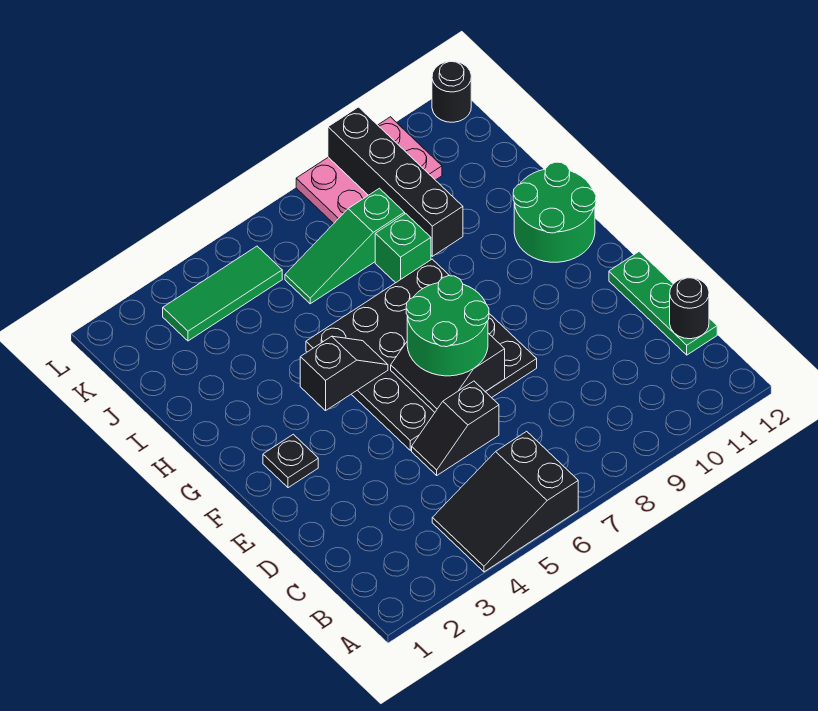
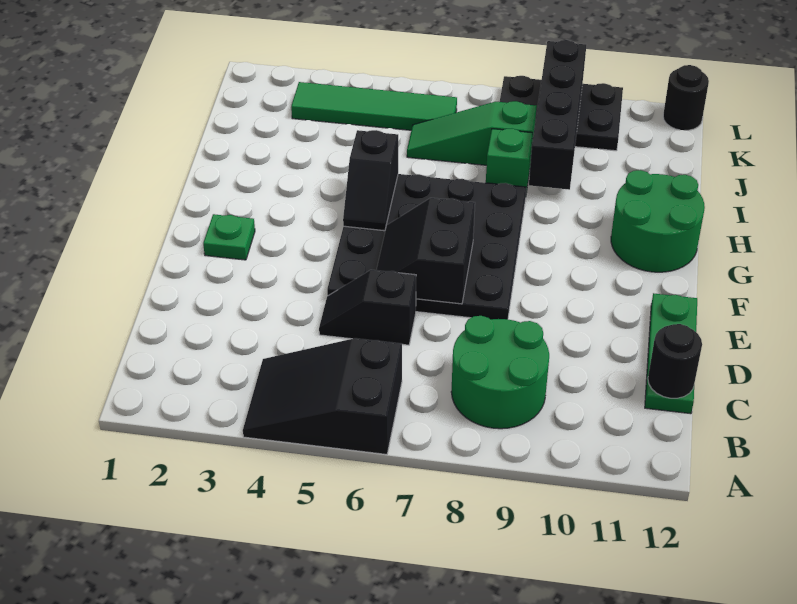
green round brick E6:F7 level 3 -> green round brick B8:C9 level 1
black plate F2 level 1 -> green plate F2 level 1
black slope G4:G5 level 2 top 4 -> black slope G5:H5 level 2 top H
green tile K3:K5 level 1 -> green tile K3:K6 level 1
pink plate K8:L10 level 1 -> black plate K8:L10 level 1

